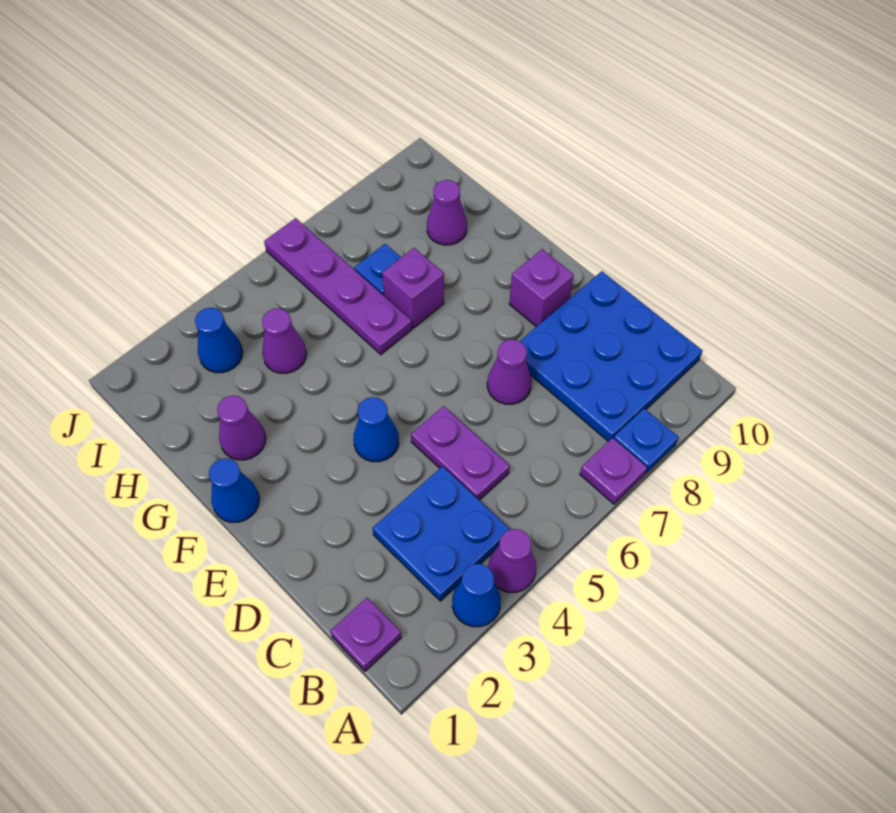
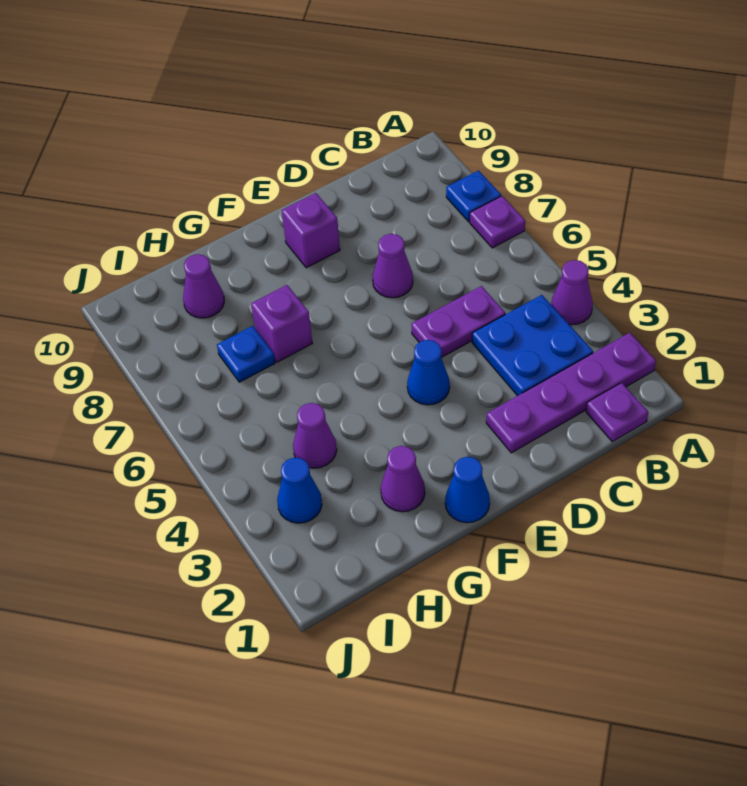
blue cone A3 level 1 -> none
blue plate B8:D10 level 1 -> none
purple plate G6:J6 level 1 -> purple plate A2:D2 level 1

